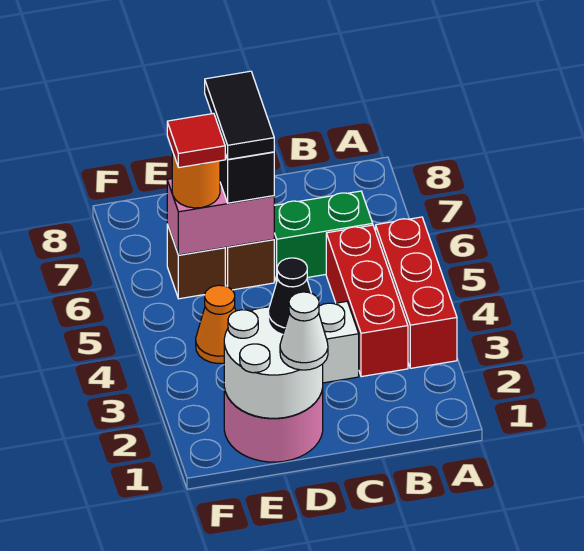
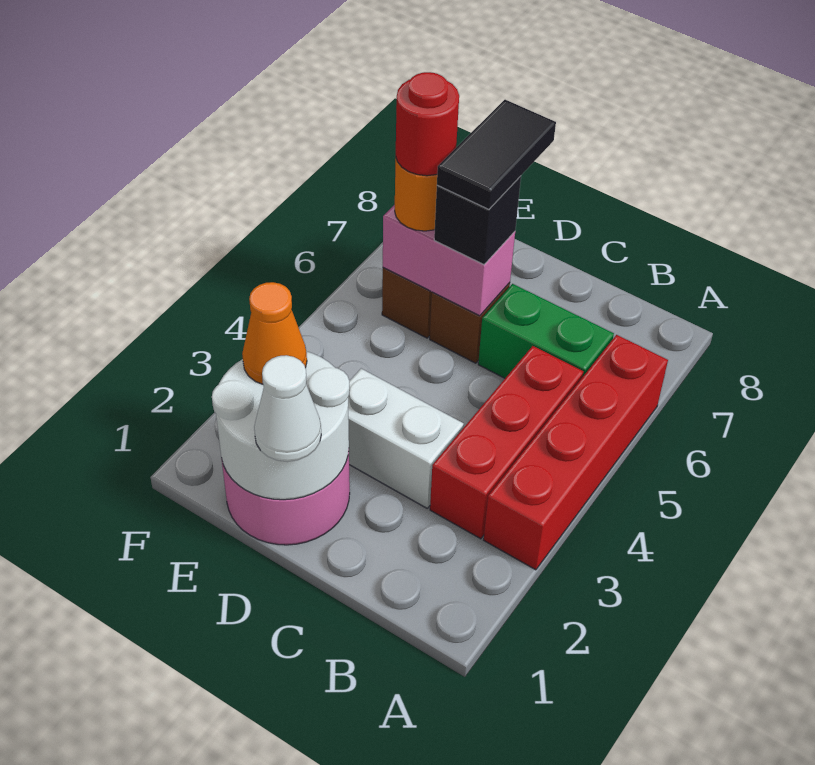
red brick A3:A5 level 1 -> red brick A3:A6 level 1
black cone D2 level 3 -> none
orange cone E4 level 1 -> orange cone E2 level 3
red tile E6 level 4 -> red round brick E6 level 4

